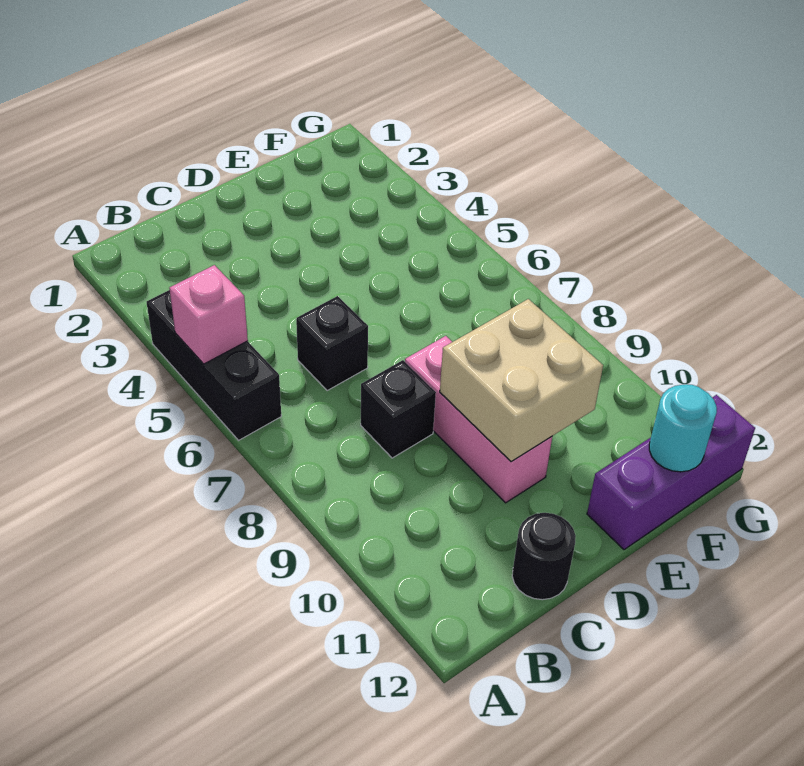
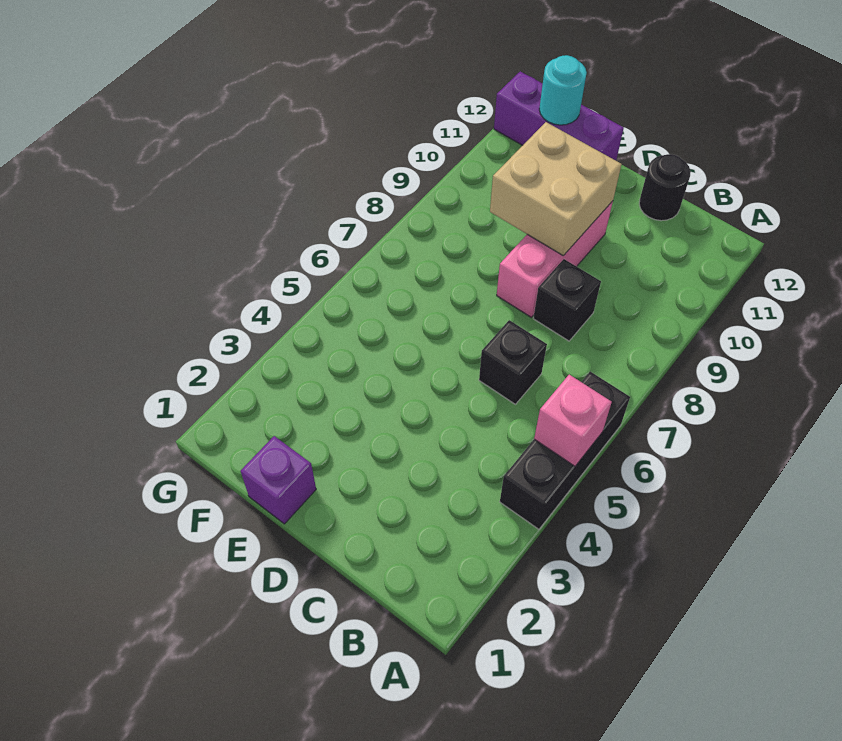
none -> purple brick E1 level 1

